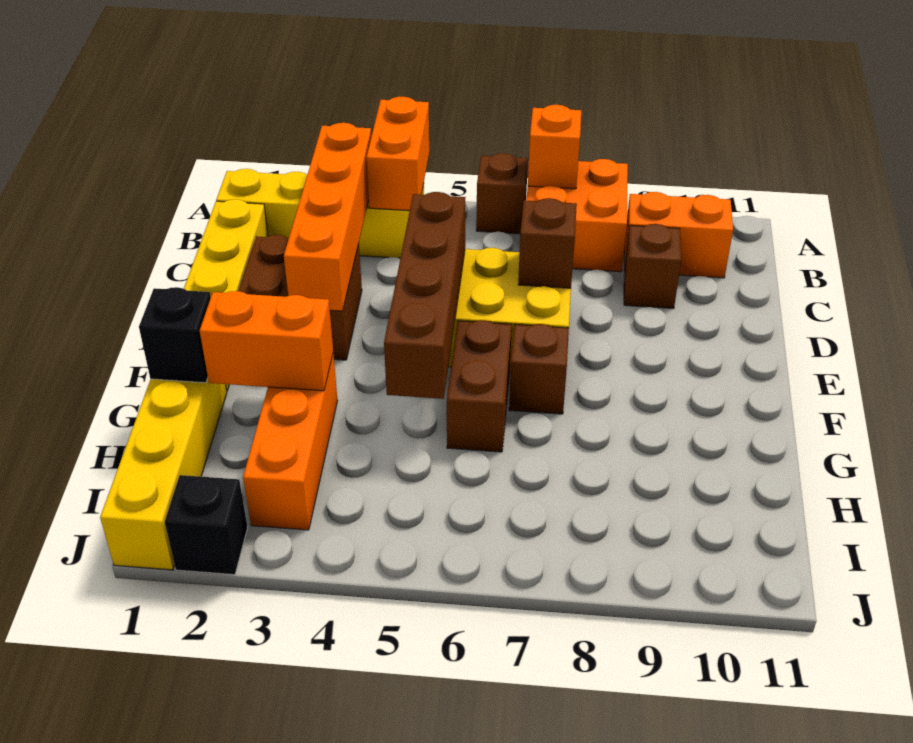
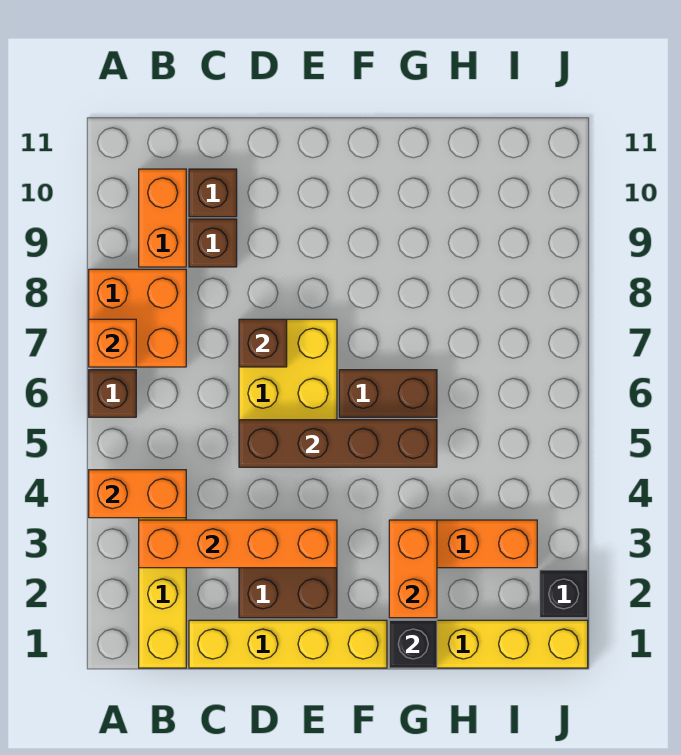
brown brick F7 level 1 -> brown brick C10 level 1

